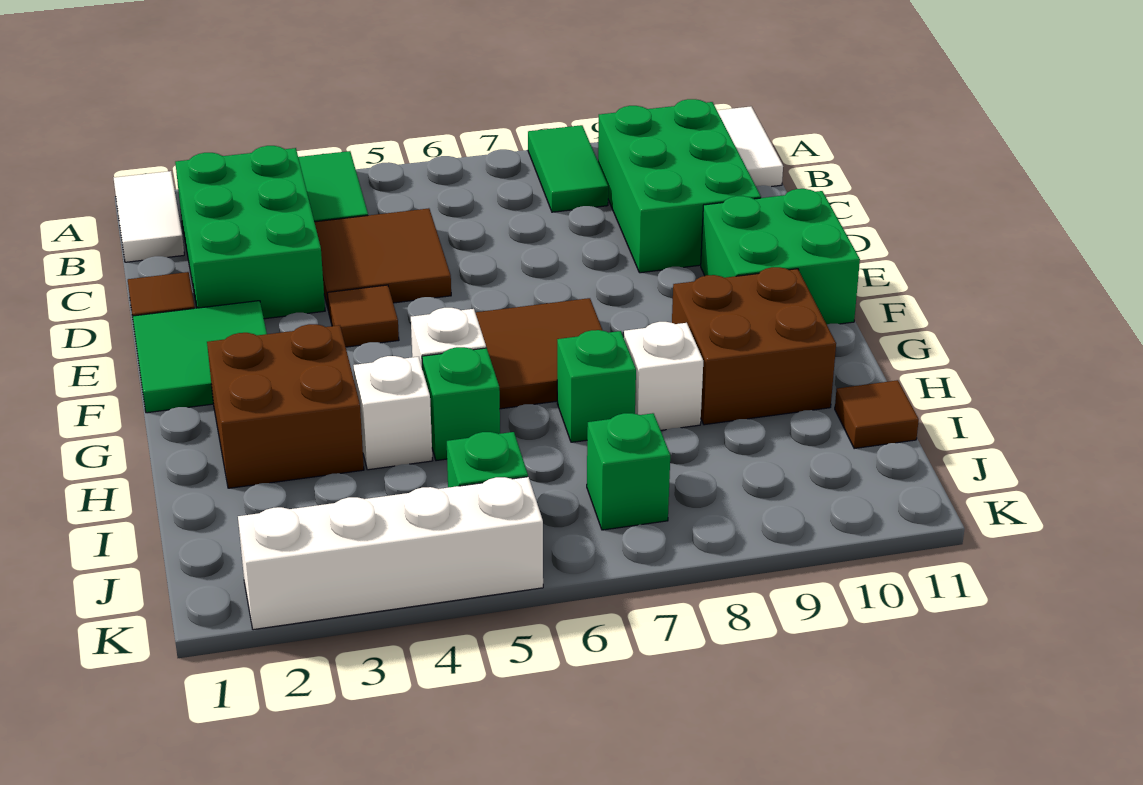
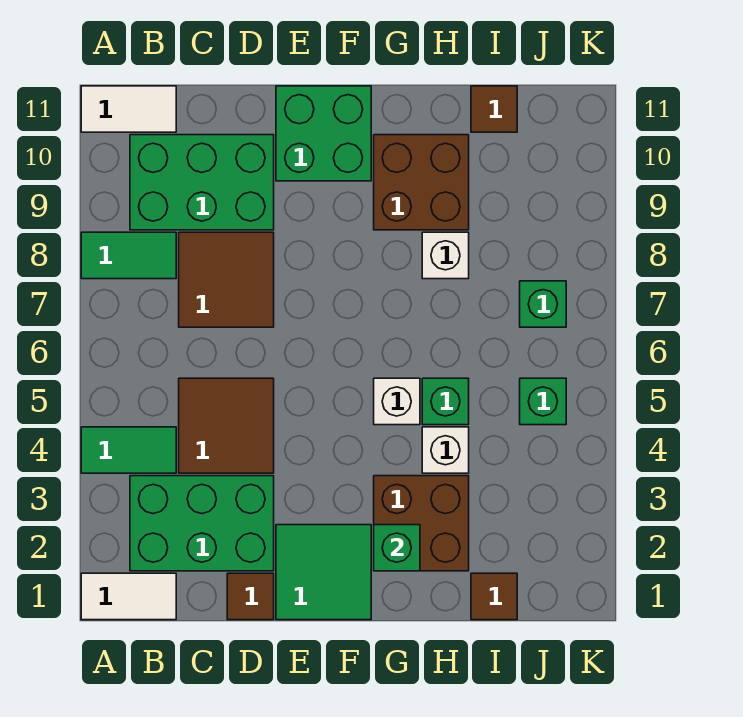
brown tile E4 level 1 -> brown tile I1 level 1
brown tile F6:G7 level 1 -> brown tile C7:D8 level 1
green brick H7 level 1 -> green brick G2 level 2
white brick K2:K5 level 1 -> none

